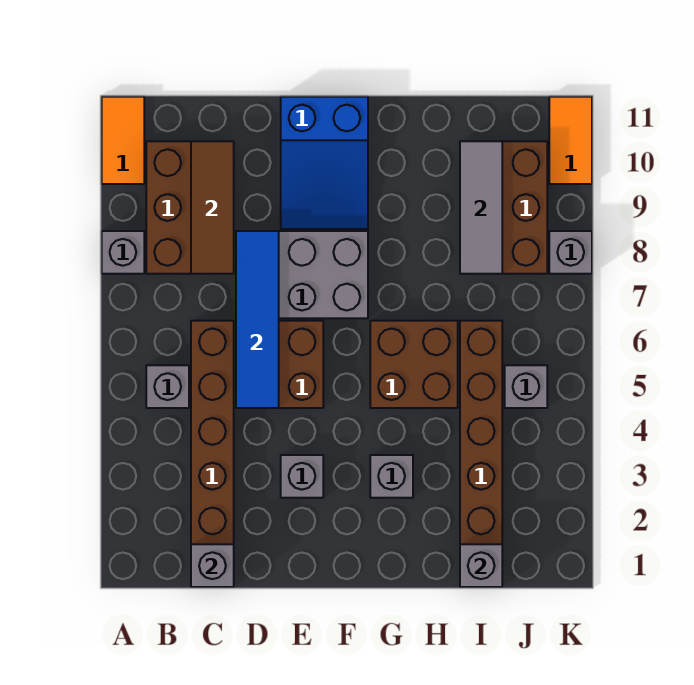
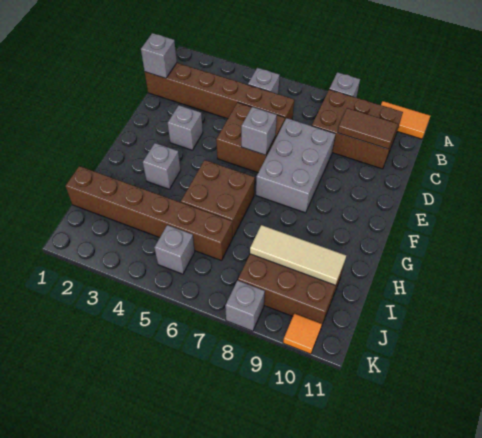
brown tile C8:C10 level 2 -> brown tile C9:C10 level 2
blue tile D5:D8 level 2 -> none
blue slope E9:F11 level 1 top 11 -> none
grey brick I1 level 2 -> grey brick E6 level 2
grey tile I8:I10 level 2 -> tan tile I8:I10 level 2
orange tile K10:K11 level 1 -> orange tile K10 level 1

